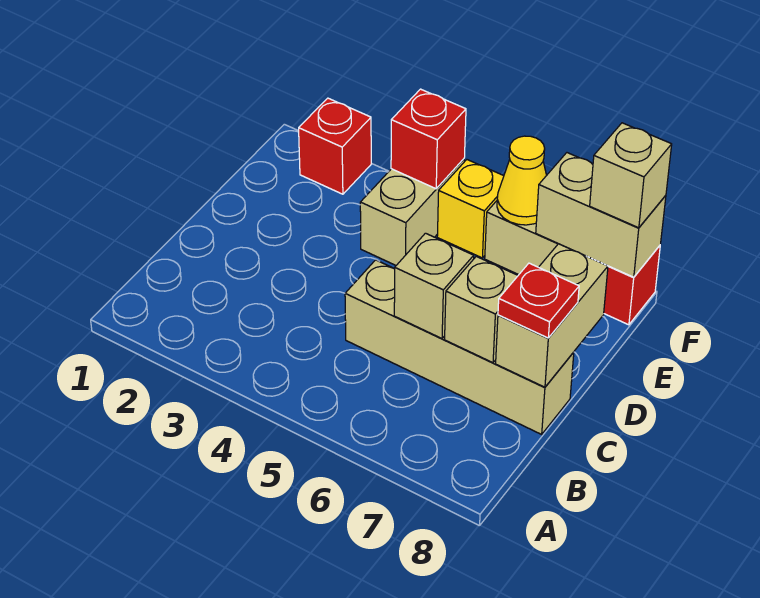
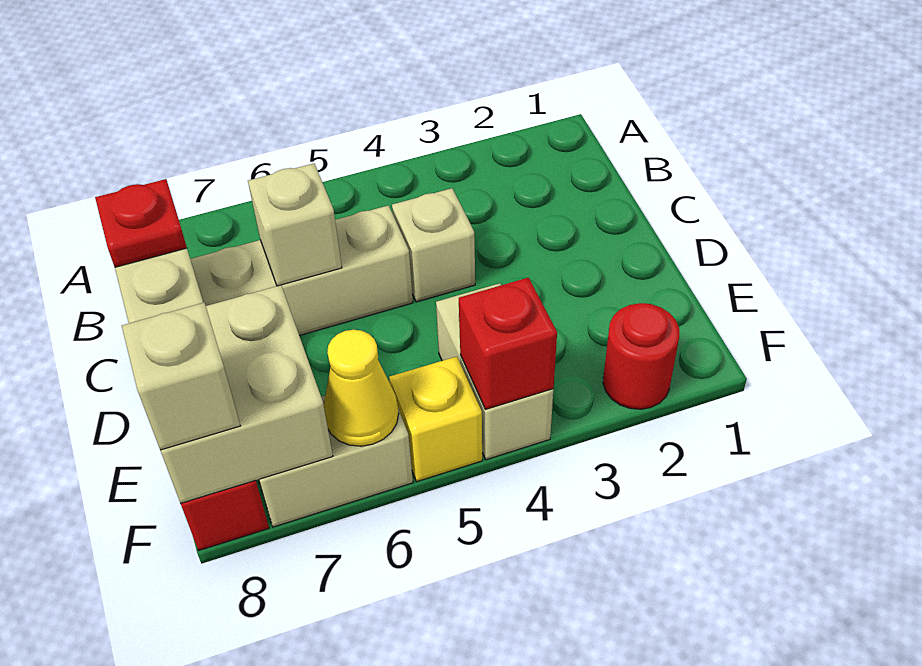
tan brick C7 level 2 -> tan brick C4 level 1
red brick F2 level 1 -> red round brick F2 level 1
tan brick F7:F8 level 2 -> tan brick E7:F8 level 2

